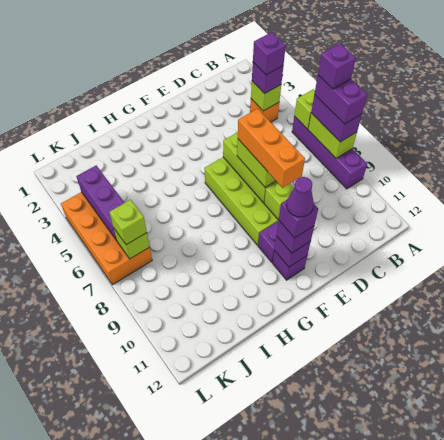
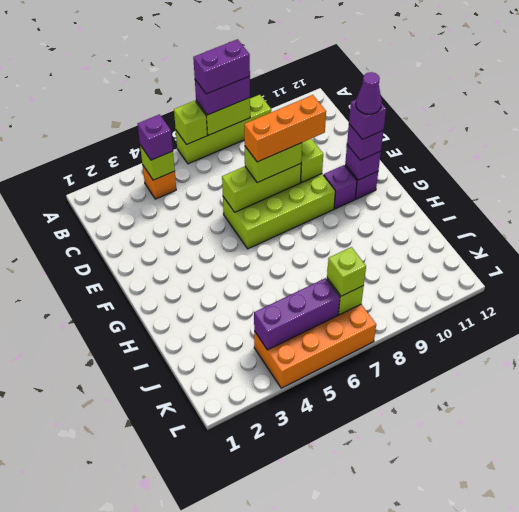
purple brick A6:A9 level 1 -> lime brick A6:A9 level 1
purple brick A7 level 5 -> none
purple brick B4 level 4 -> none

